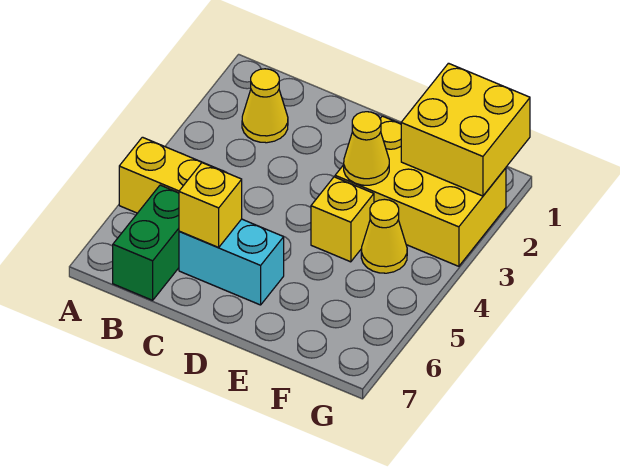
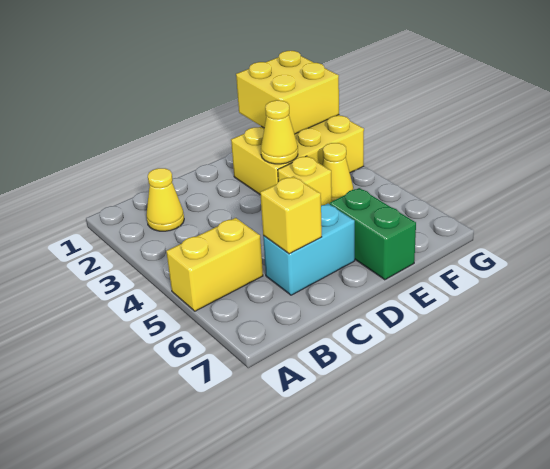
green brick B6:B7 level 1 -> green brick E6:E7 level 1

